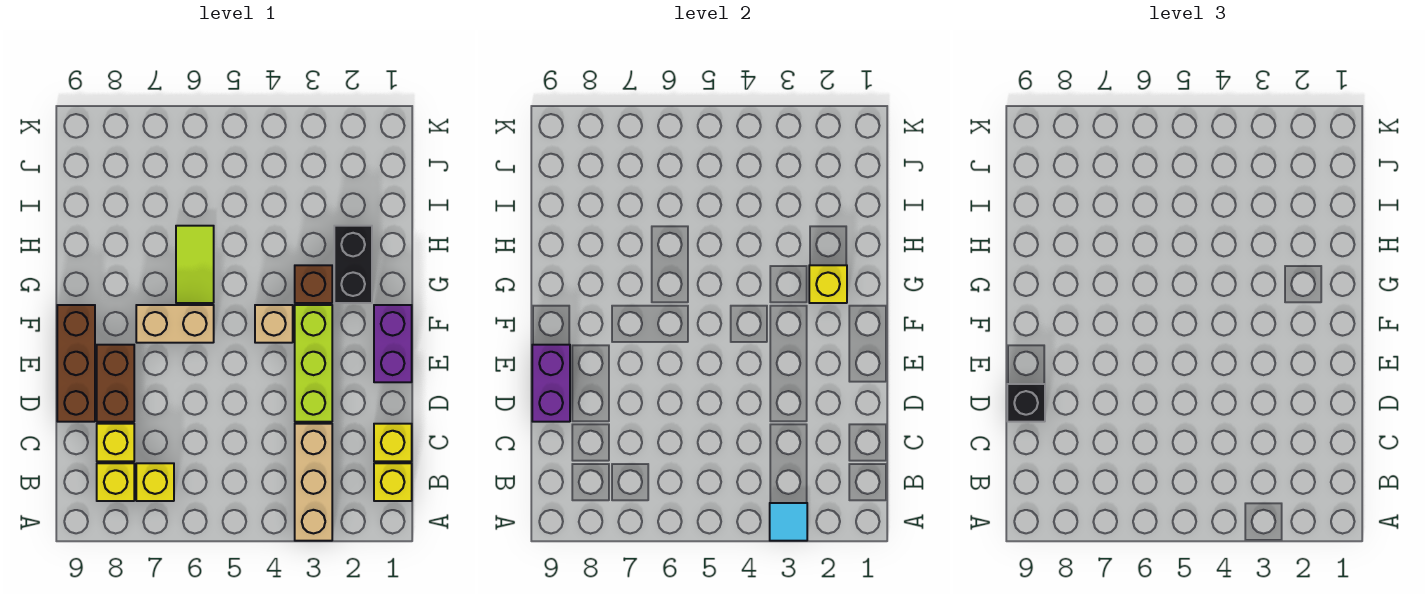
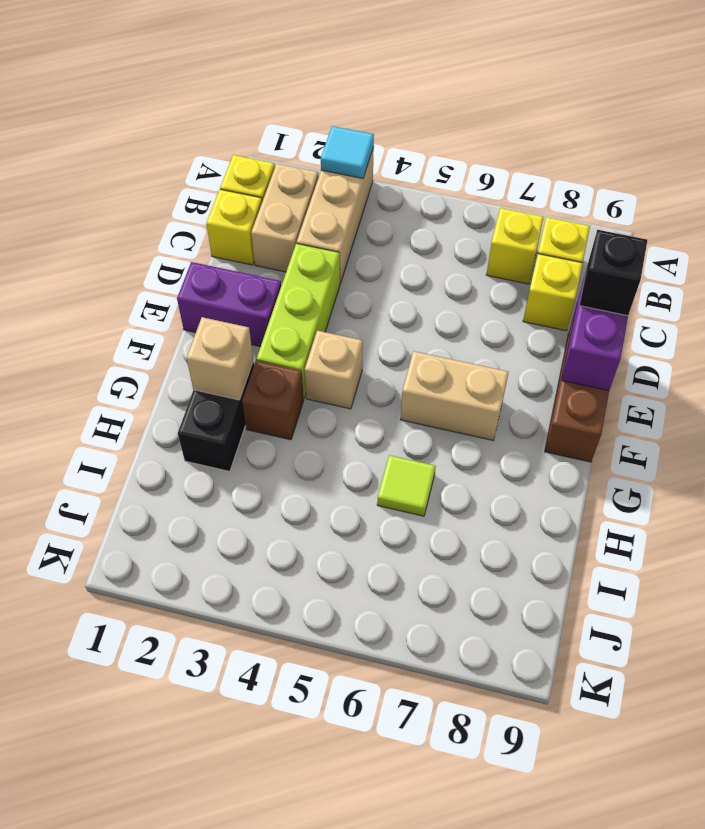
none -> tan brick B2:C2 level 1
brown brick D8:E8 level 1 -> none
purple brick E1:F1 level 1 -> purple brick E1:E2 level 1
yellow brick G2 level 2 -> tan brick G2 level 2
lime tile G6:H6 level 1 -> lime tile H6 level 1

